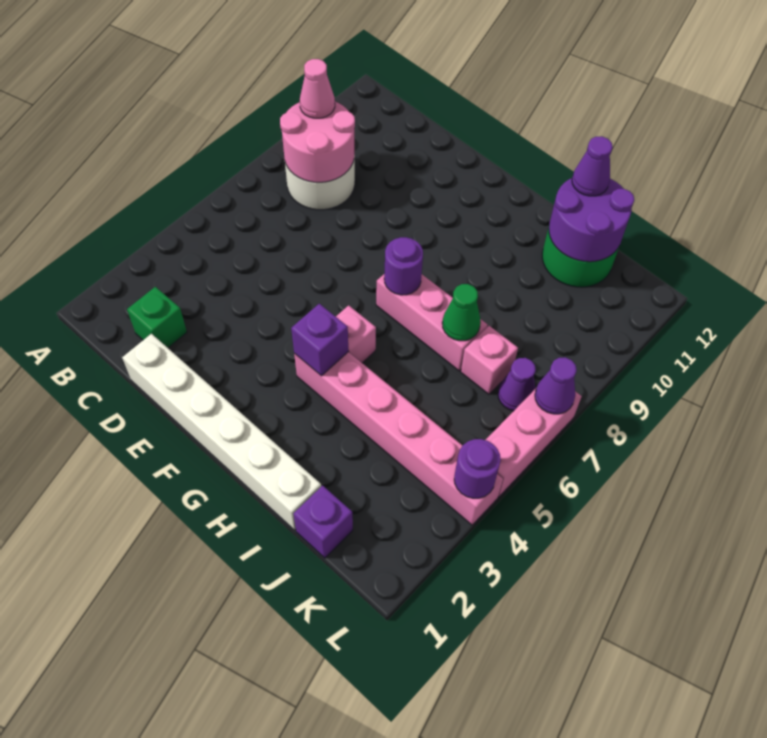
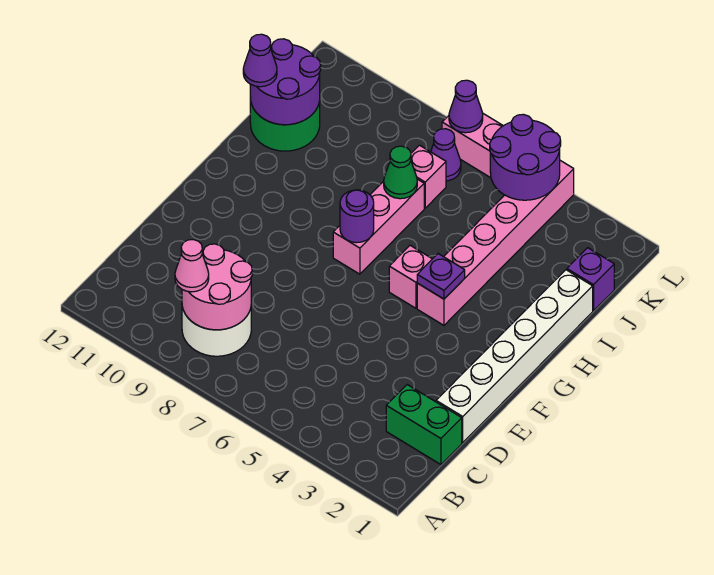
green brick C2 level 1 -> green brick C1:C2 level 1
purple brick G4 level 2 -> purple plate G4 level 2
purple round brick L4 level 2 -> purple round brick K4:L5 level 2

